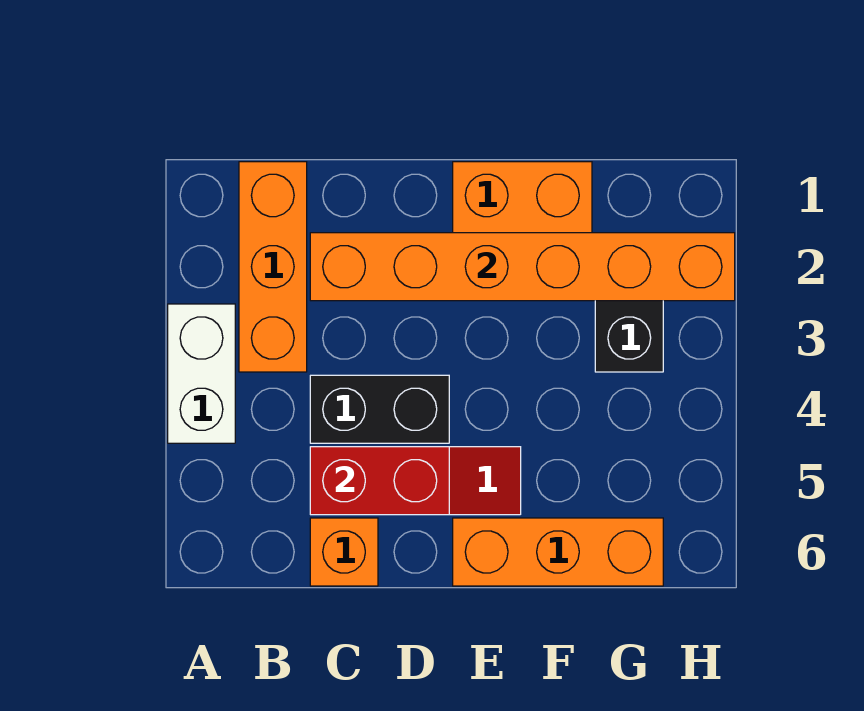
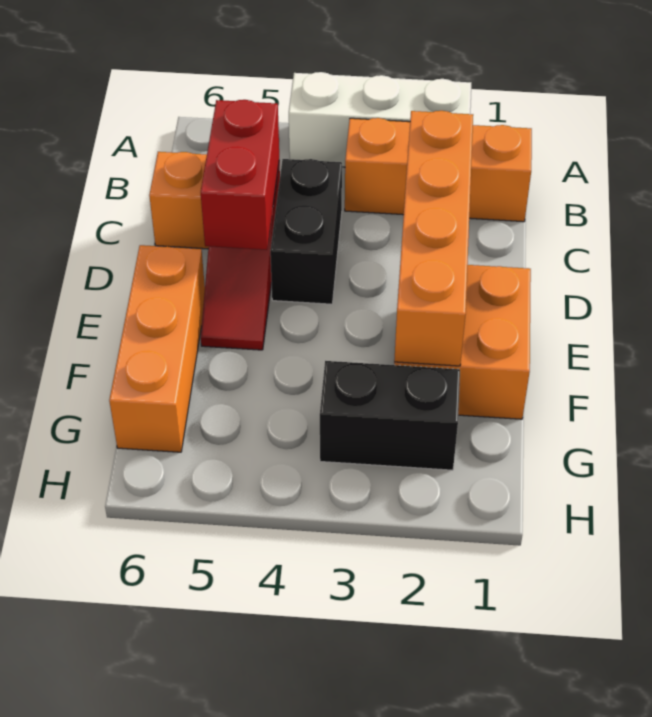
white brick A3:A4 level 1 -> white brick A2:A4 level 1
orange brick C2:H2 level 2 -> orange brick C2:F2 level 2

